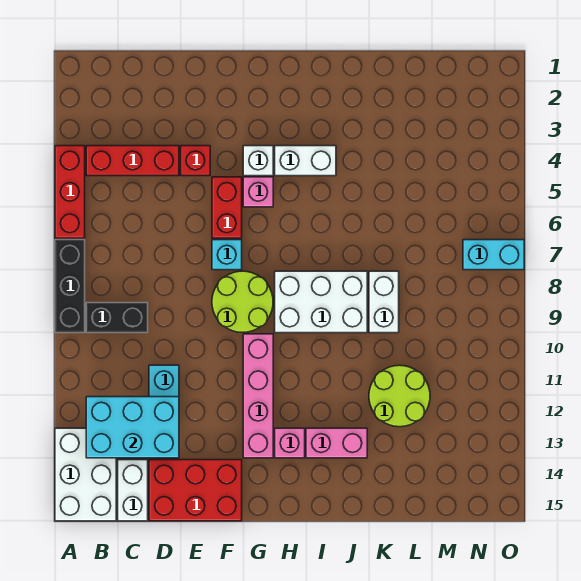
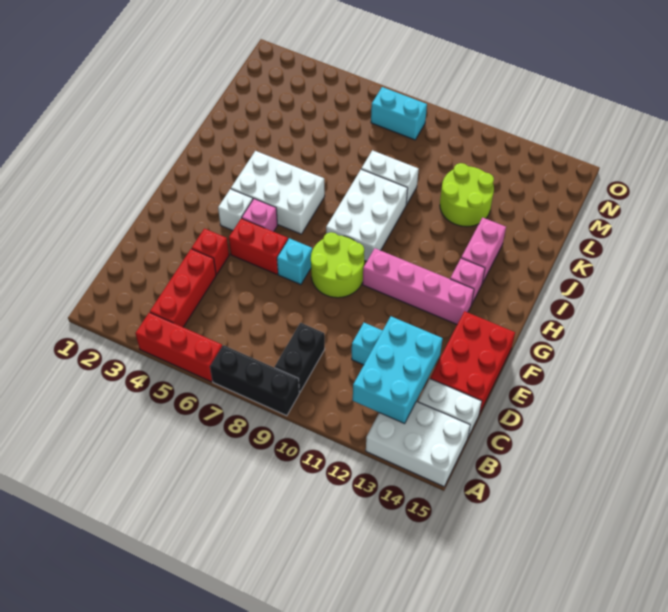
white brick H4:I4 level 1 -> white brick H4:I6 level 1
cyan brick N7:O7 level 1 -> cyan brick N7:N8 level 1

